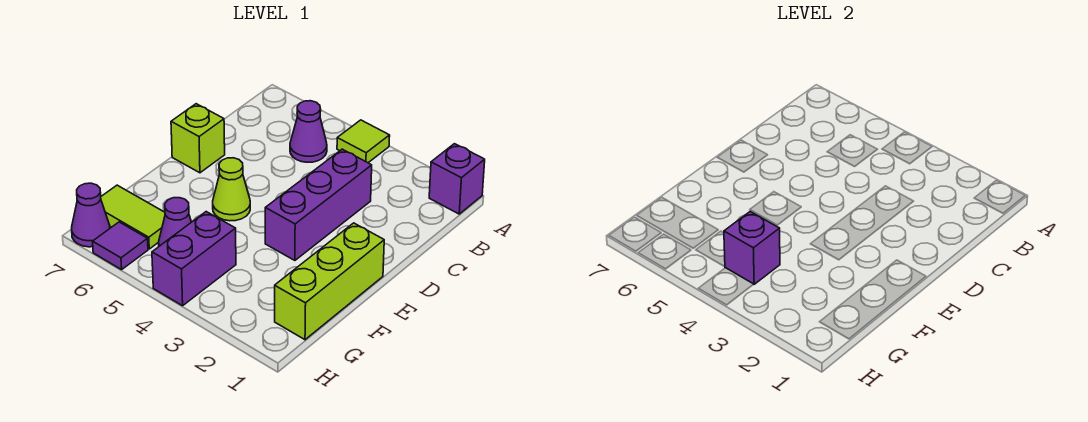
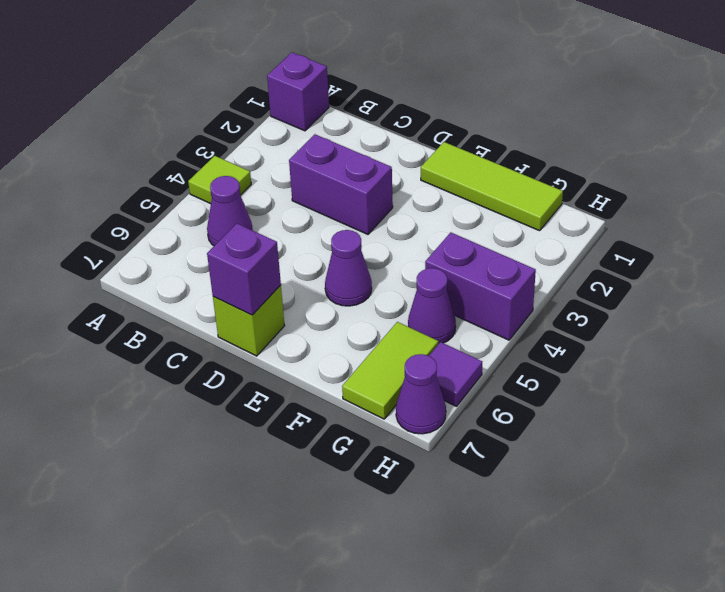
purple brick C3:E3 level 1 -> purple brick C3:D3 level 1
lime brick E1:G1 level 1 -> lime tile E1:G1 level 1
lime cone E5 level 1 -> purple cone E5 level 1
purple brick G4 level 2 -> purple brick D7 level 2

